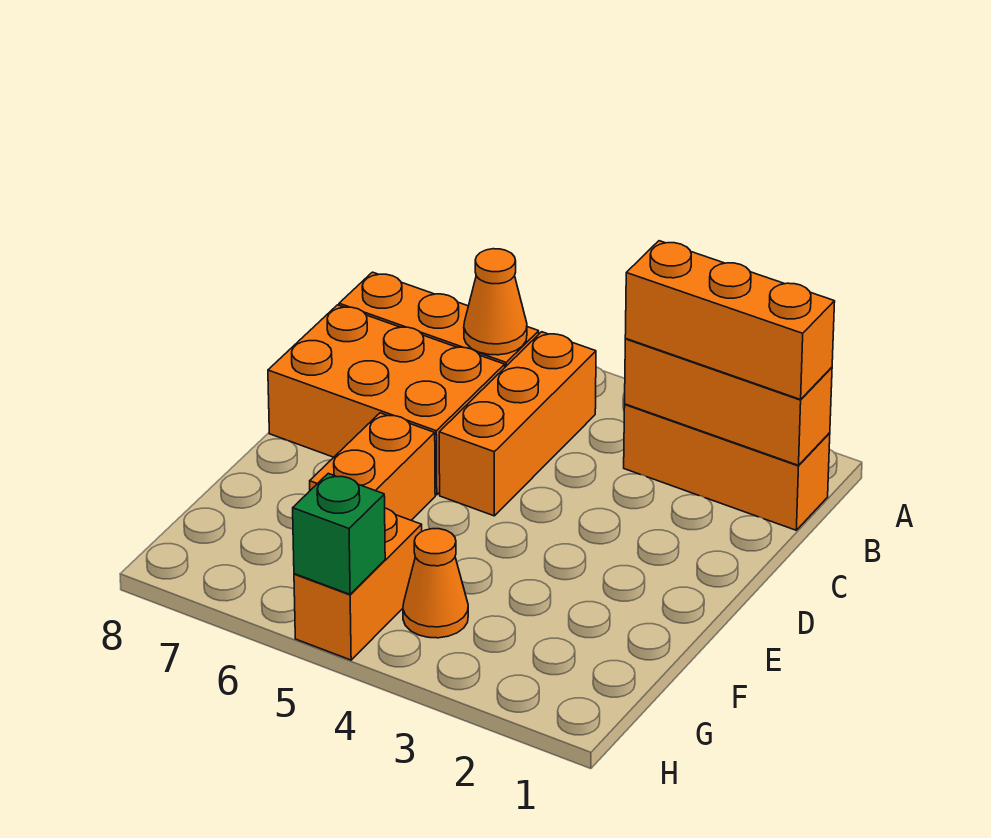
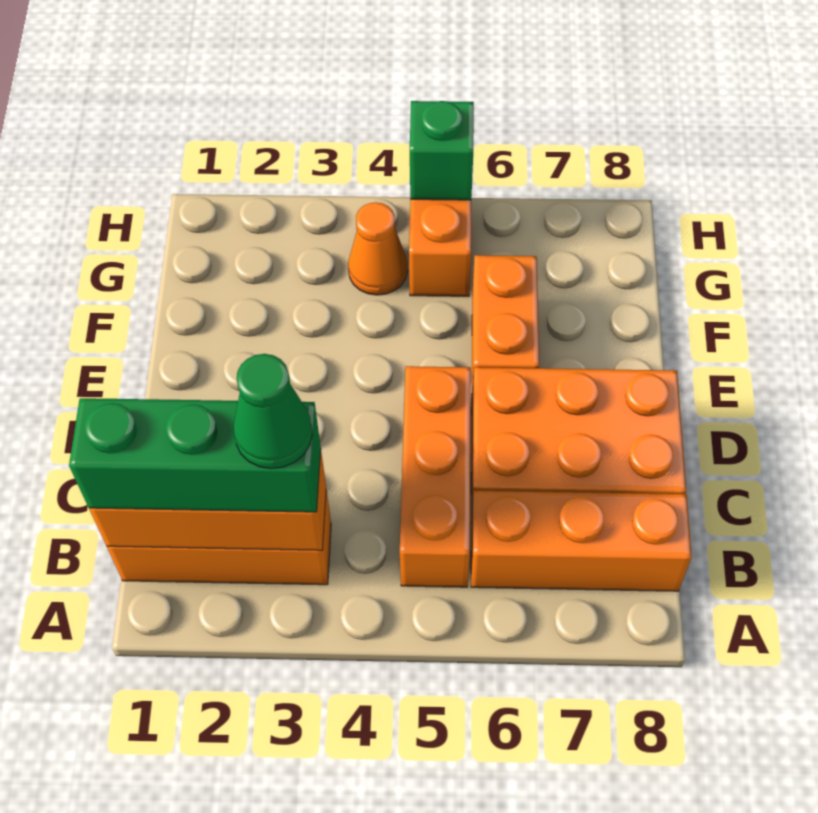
orange brick B1:B3 level 3 -> green brick B1:B3 level 3
none -> green cone B3 level 4
orange cone B6 level 2 -> none

